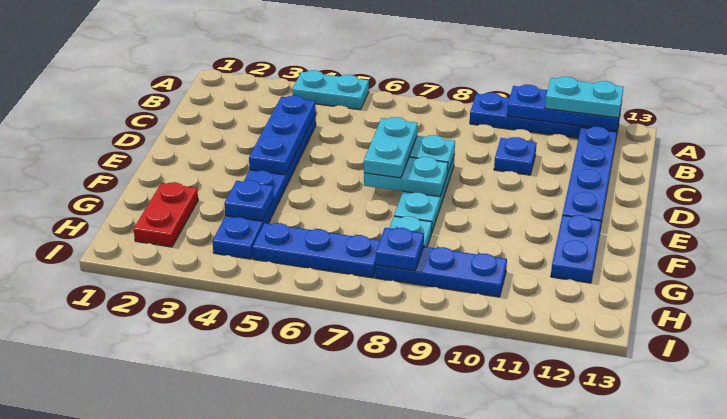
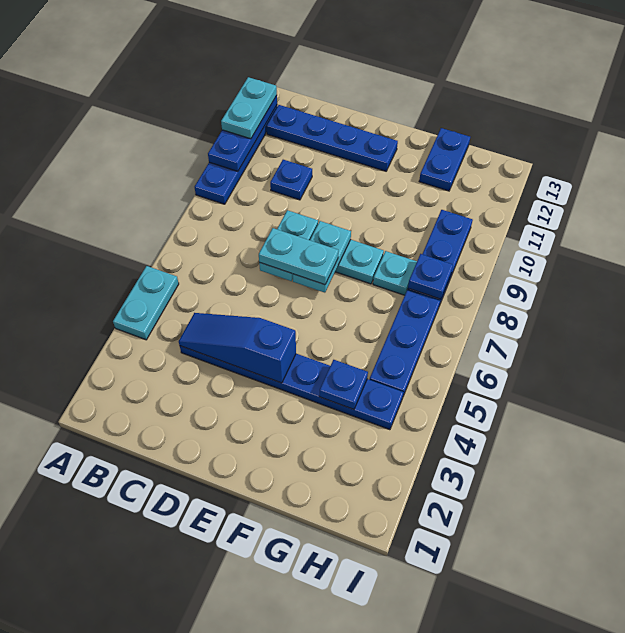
blue plate C4:E4 level 2 -> blue slope C4:E4 level 2 top E
blue plate F12:G12 level 1 -> blue plate G12:G13 level 1
red plate G2:H2 level 1 -> none

